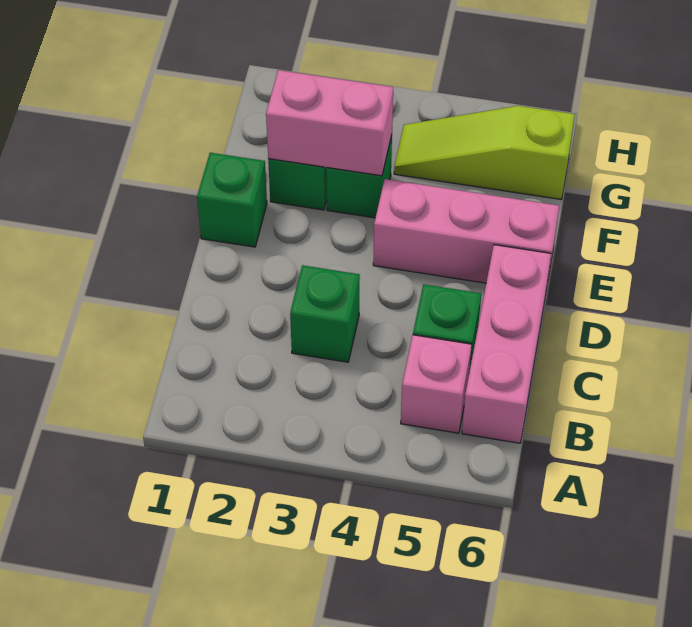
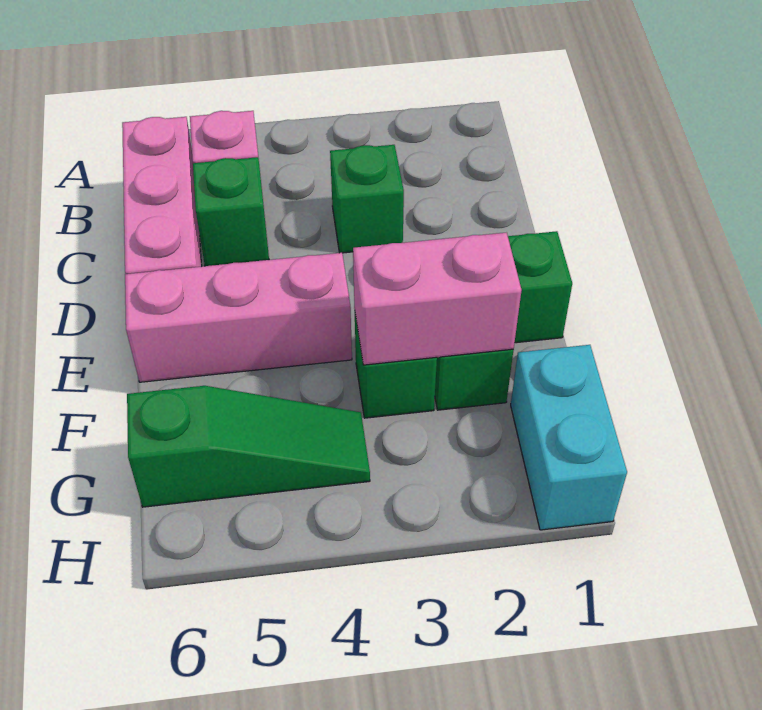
none -> cyan brick G1:H1 level 1
lime slope G4:G6 level 1 top 6 -> green slope G4:G6 level 1 top 6

